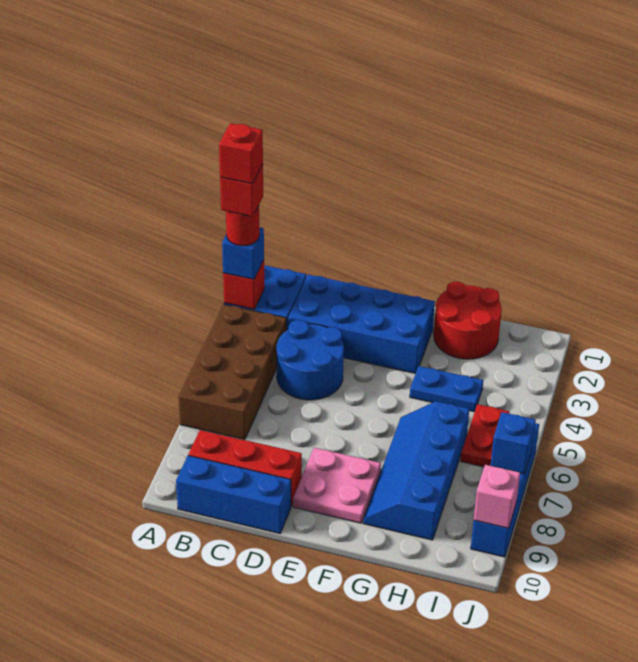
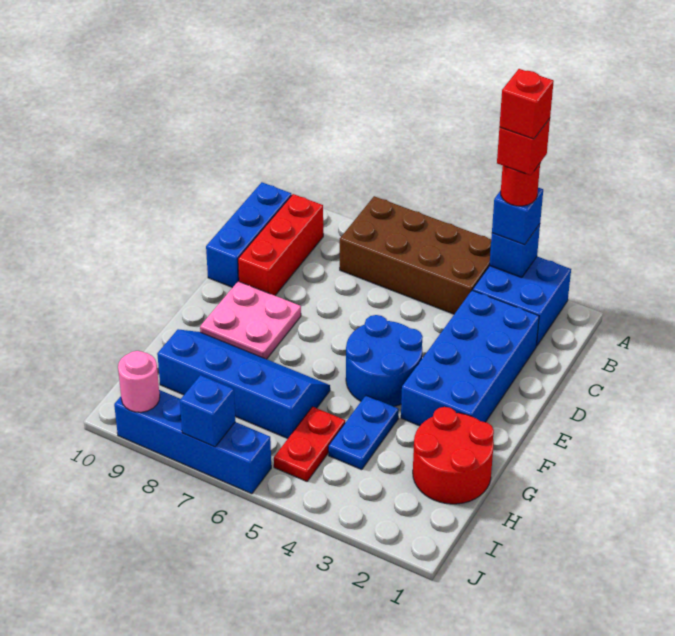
red brick A3 level 2 -> blue brick A3 level 2
blue round brick C4:D5 level 1 -> blue round brick E4:F5 level 1
red plate I5:I6 level 1 -> red plate H5:I5 level 1
pink brick J9 level 2 -> pink round brick J9 level 2

